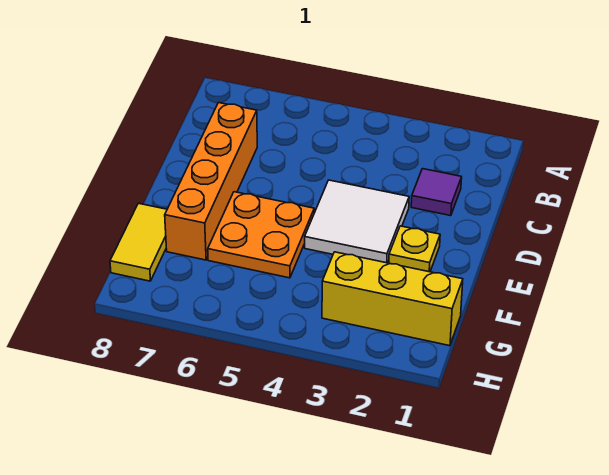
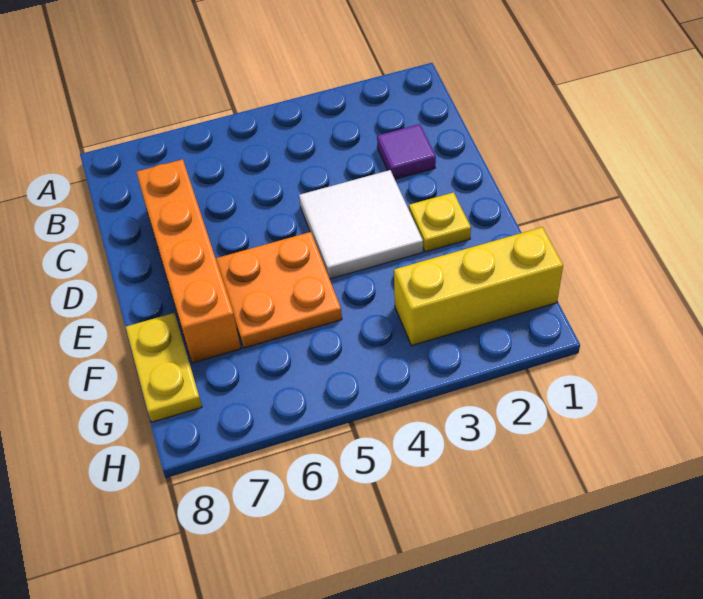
yellow tile F8:G8 level 1 -> yellow plate F8:G8 level 1

